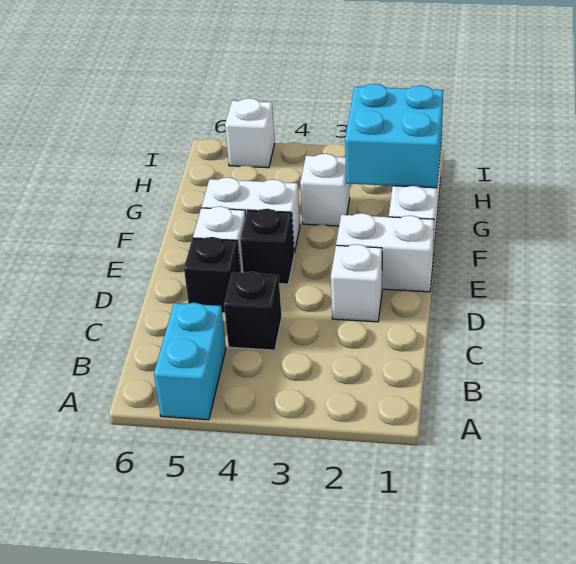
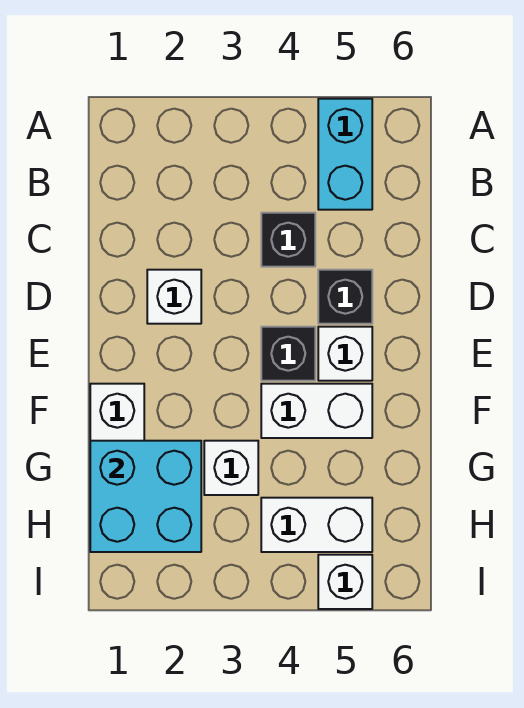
white brick E1:E2 level 1 -> white brick H4:H5 level 1

